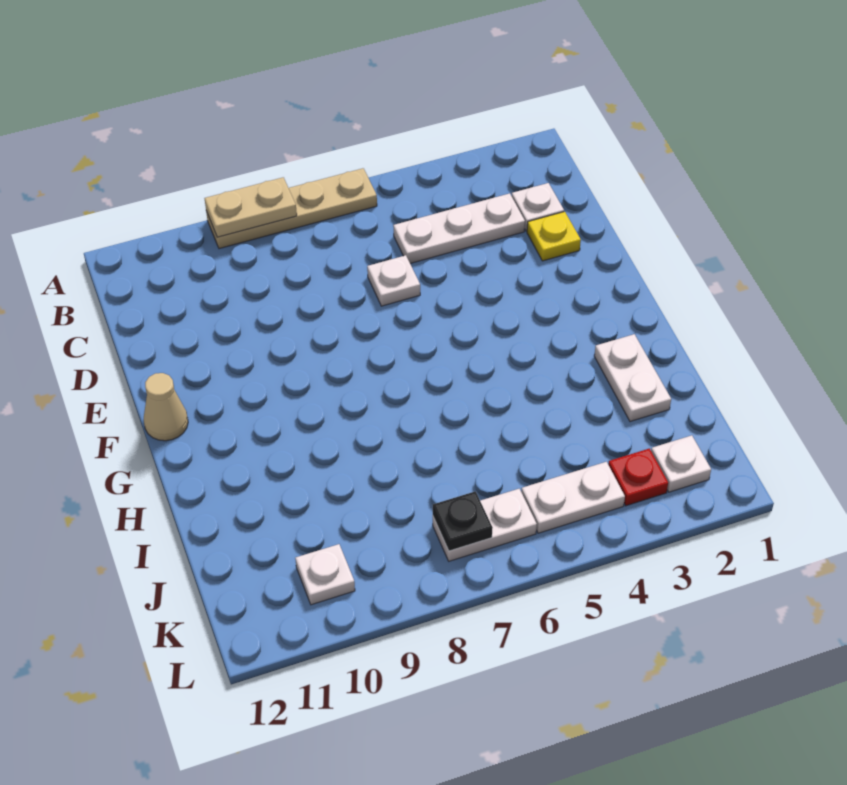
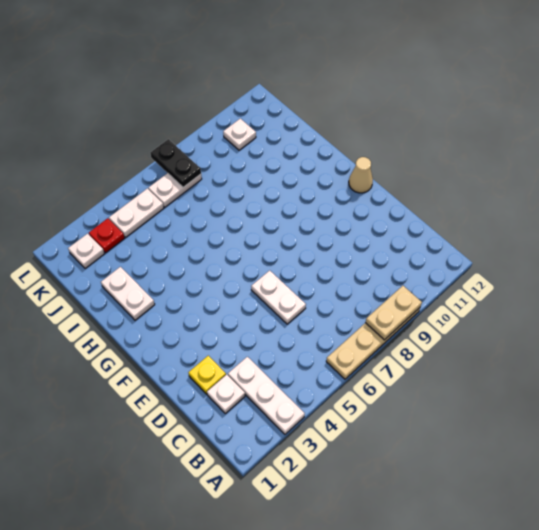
white plate C3:C5 level 1 -> white plate A3:C3 level 1
white plate D6 level 1 -> white plate D6:E6 level 1
black plate K7 level 2 -> black plate K7:L7 level 2

